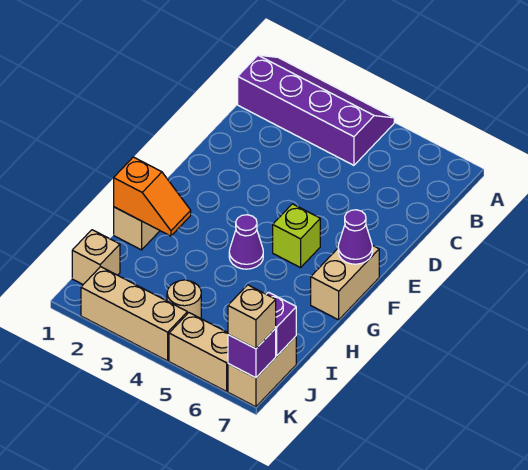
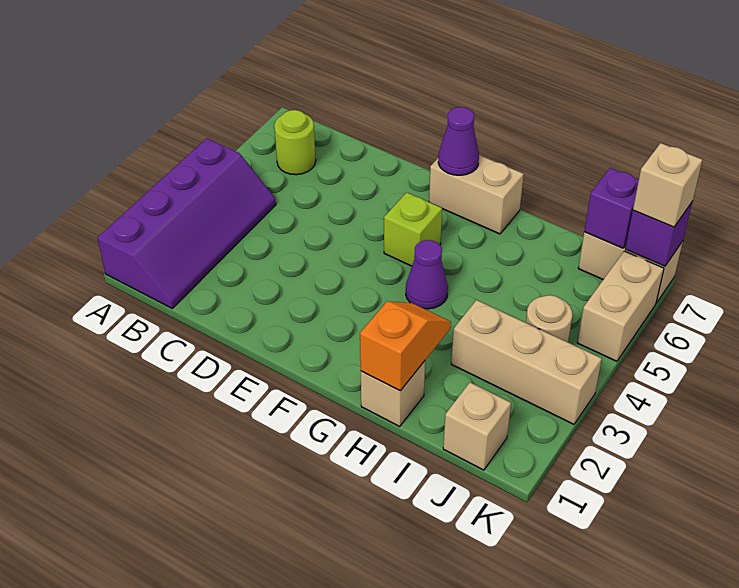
purple slope A1:B4 level 1 top B -> purple slope A1:B4 level 1 top A
none -> lime round brick B6 level 1
tan brick K2:K4 level 1 -> tan brick I3:K3 level 1

